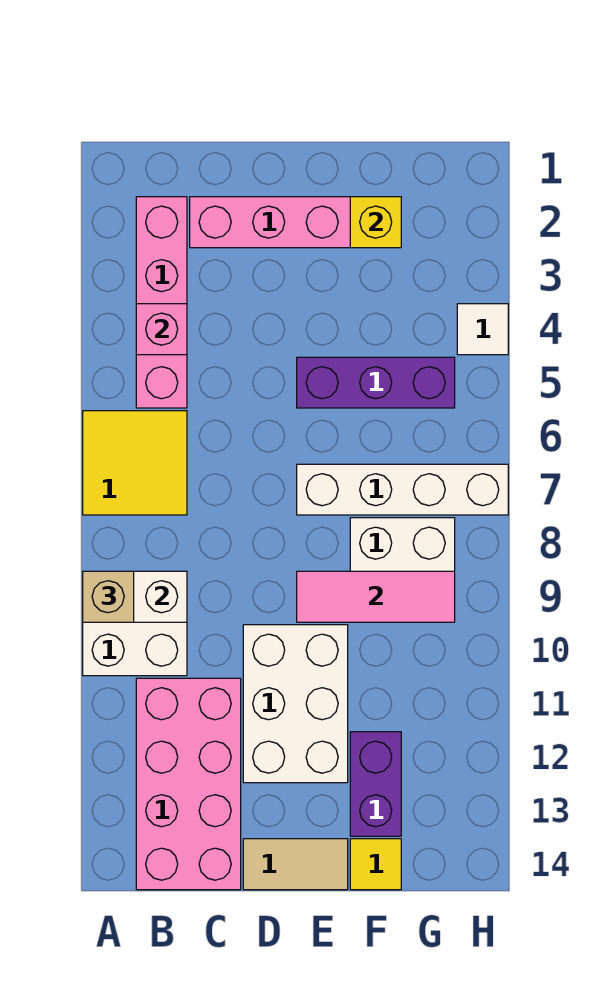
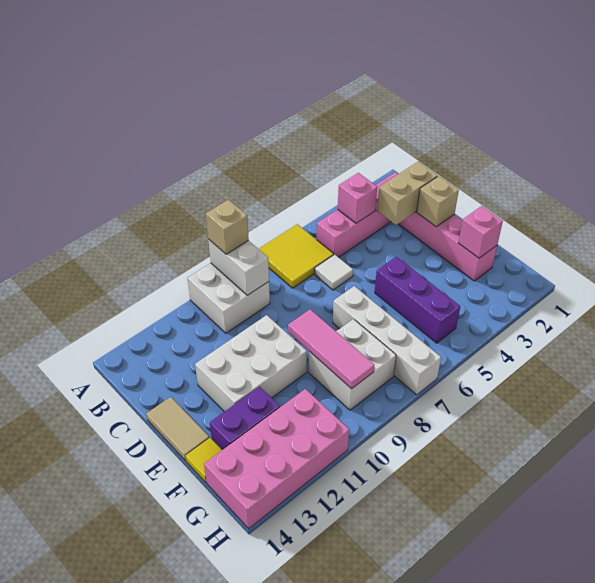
pink brick B11:C14 level 1 -> pink brick G11:H14 level 1
none -> tan brick C2:C3 level 2
none -> tan brick D2 level 2
yellow brick F2 level 2 -> pink brick F2 level 2
white tile H4 level 1 -> white tile C6 level 1

